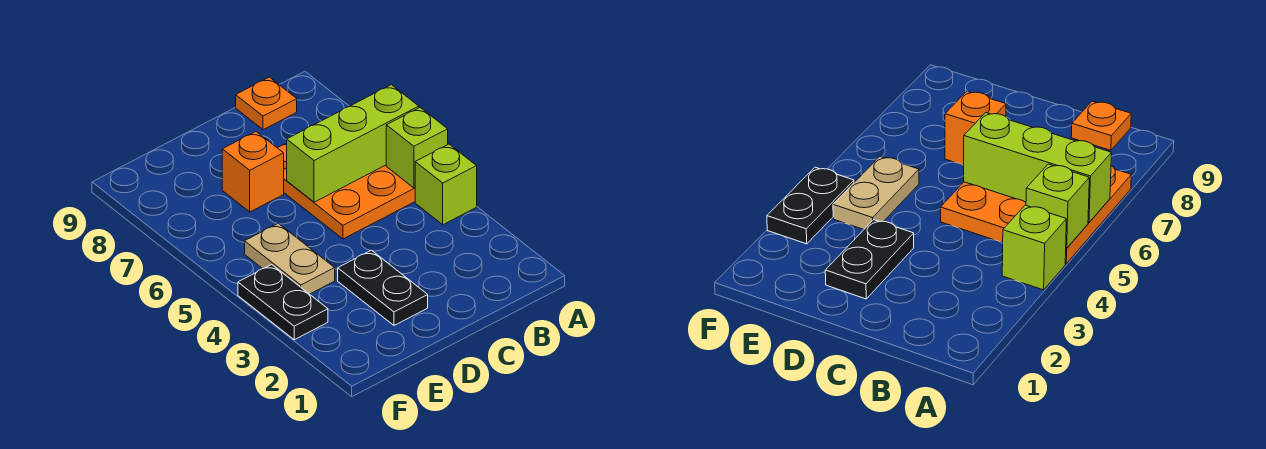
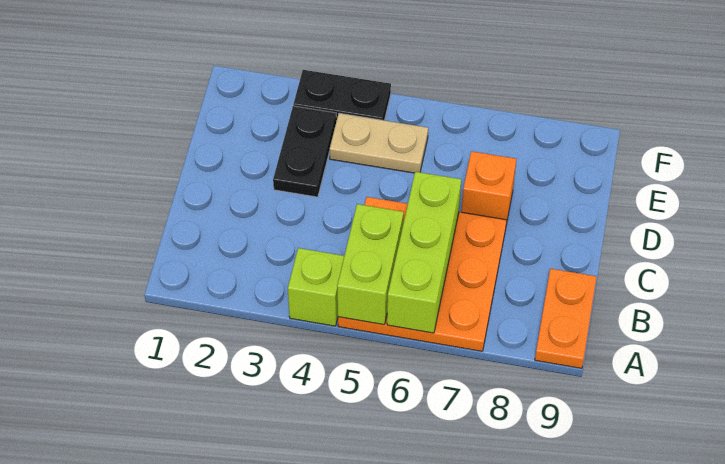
lime brick A5 level 2 -> lime brick A5:B5 level 2
orange plate B9 level 1 -> orange plate A9:B9 level 1
black plate D2:D3 level 1 -> black plate D3:E3 level 1

